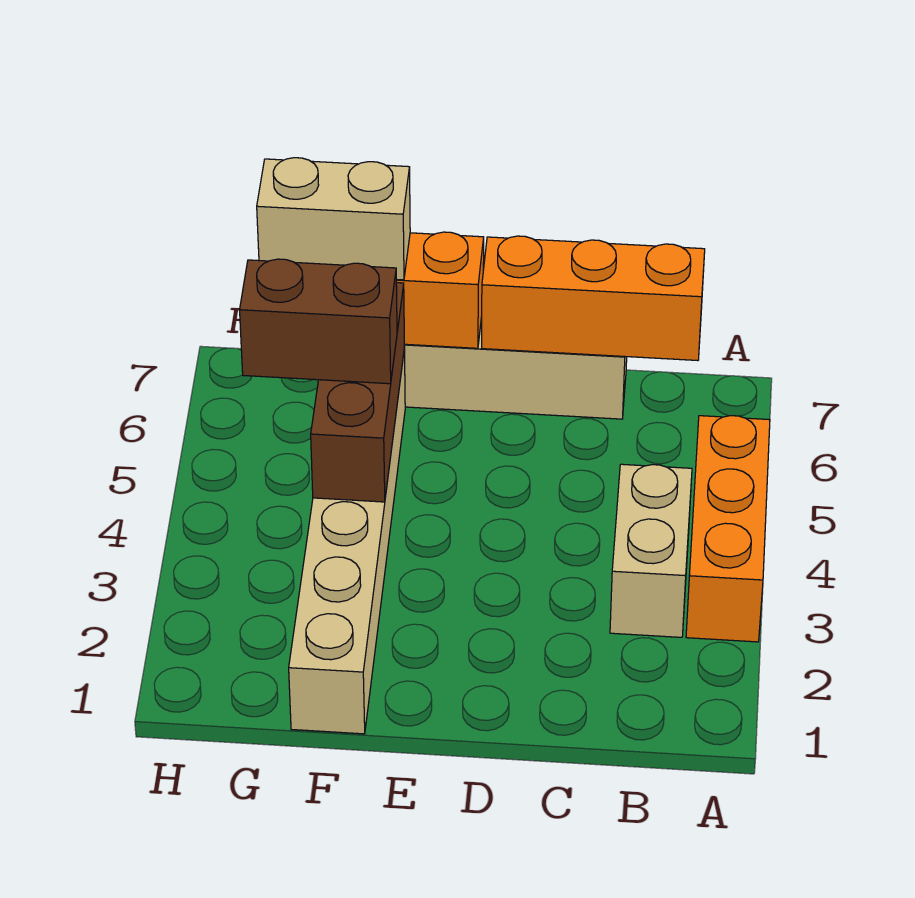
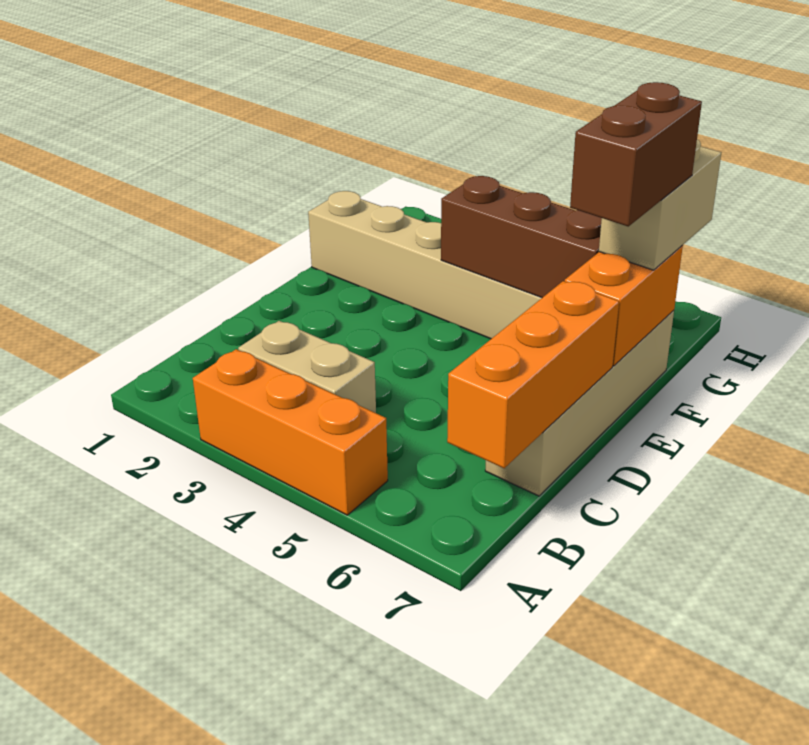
brown brick F5:G5 level 3 -> brown brick E7:F7 level 4

